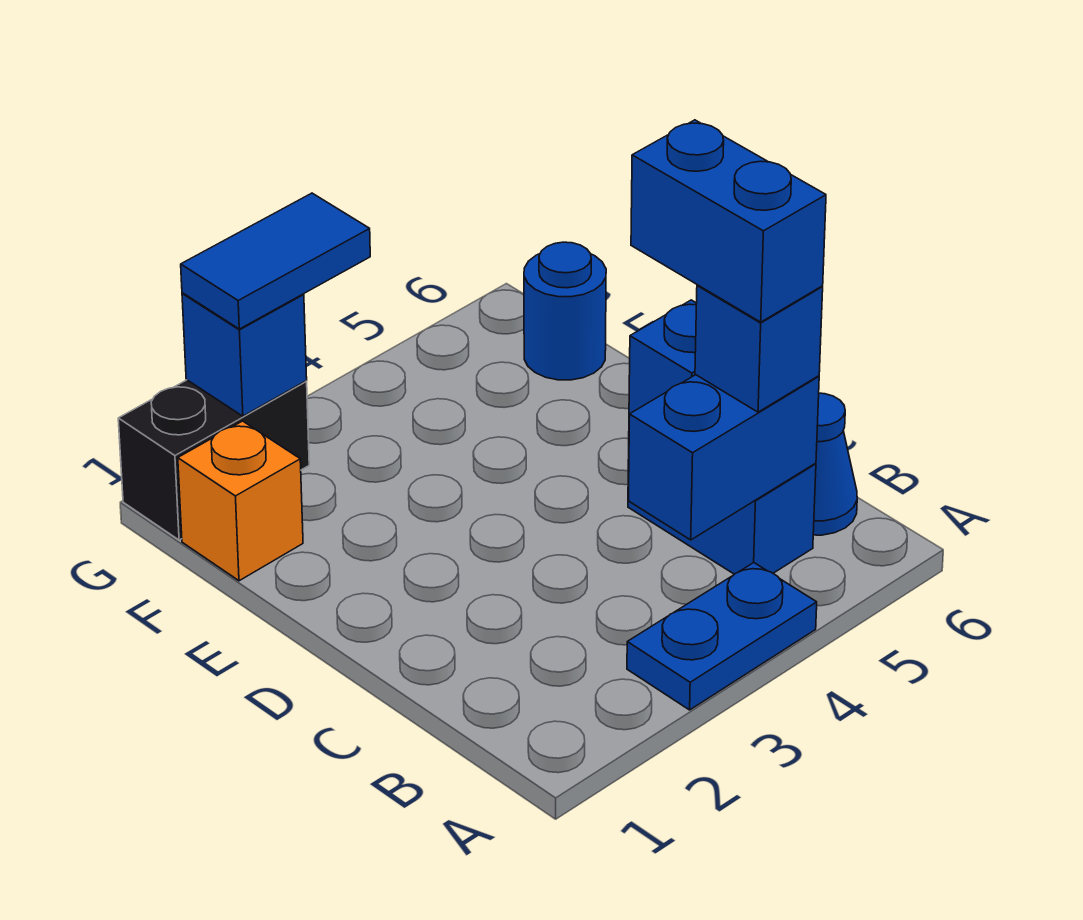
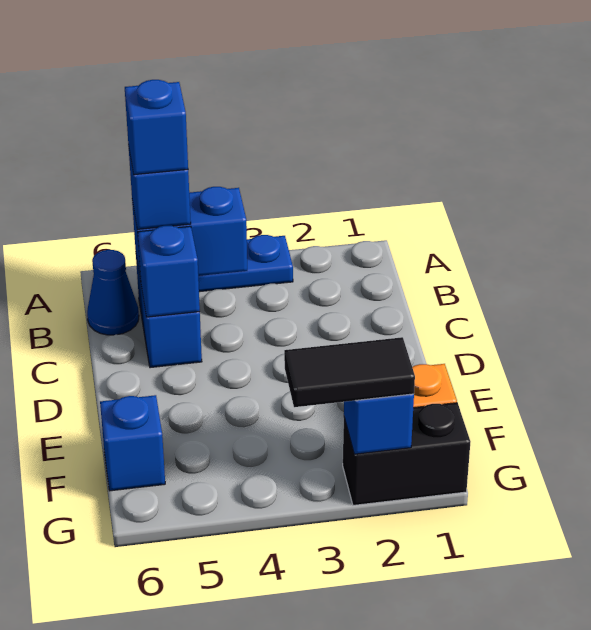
blue brick B5:C5 level 4 -> blue brick B5 level 4
blue round brick F6 level 1 -> blue brick F6 level 1
blue tile G2:G3 level 3 -> black tile G2:G3 level 3

